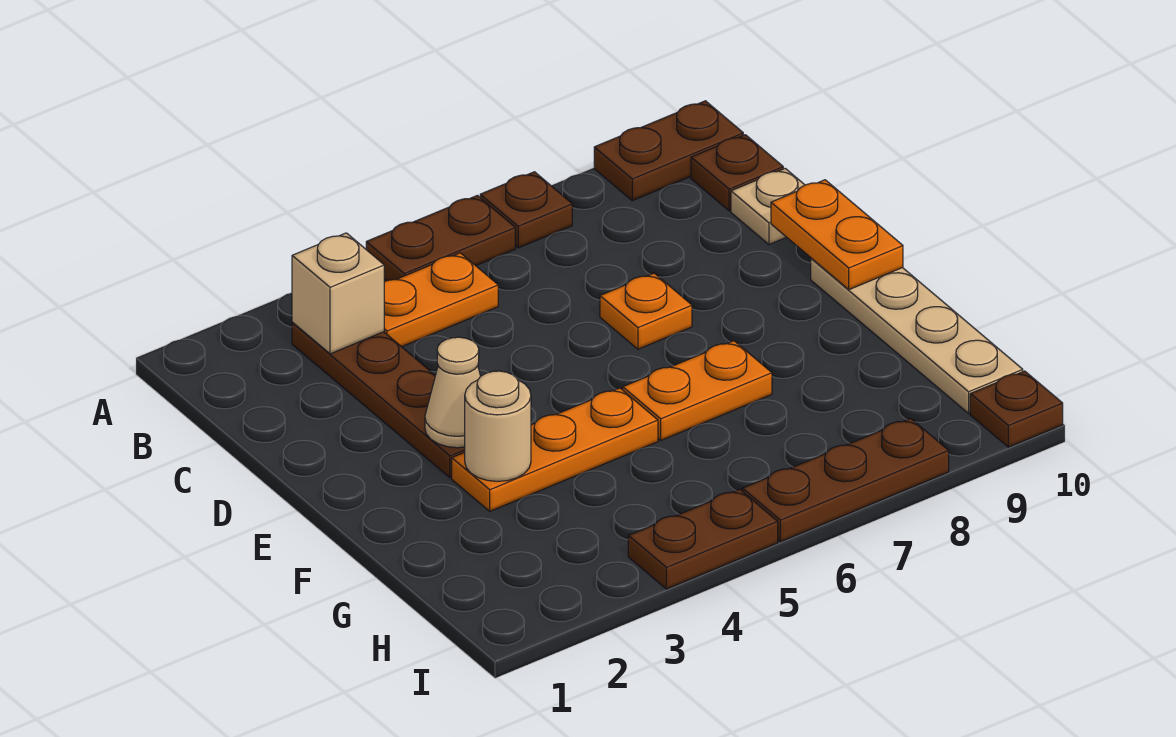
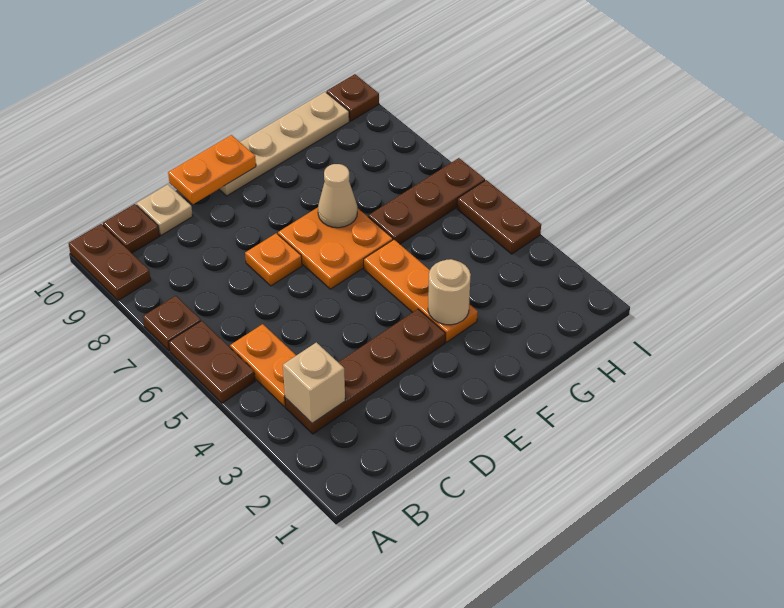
tan cone E3 level 2 -> tan cone F7 level 2
orange plate F6:F7 level 1 -> orange plate E6:F7 level 1
brown plate I6:I8 level 1 -> brown plate G6:I6 level 1

